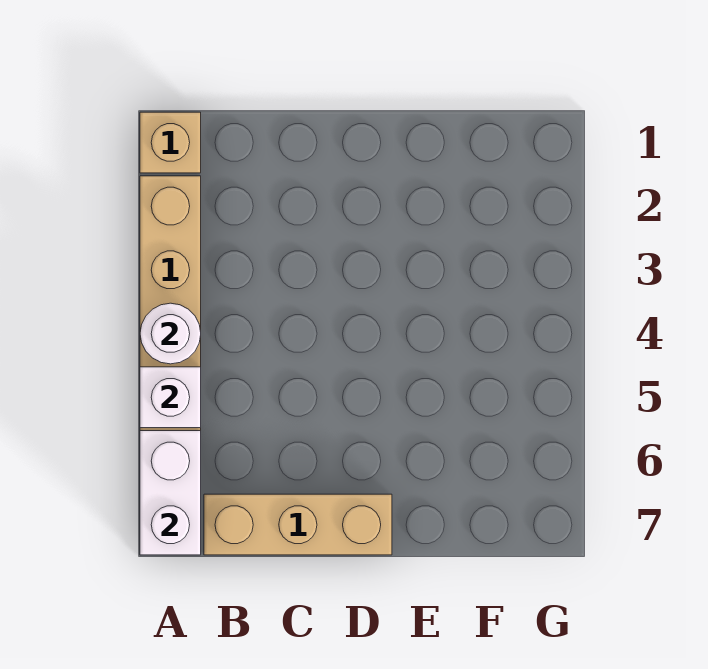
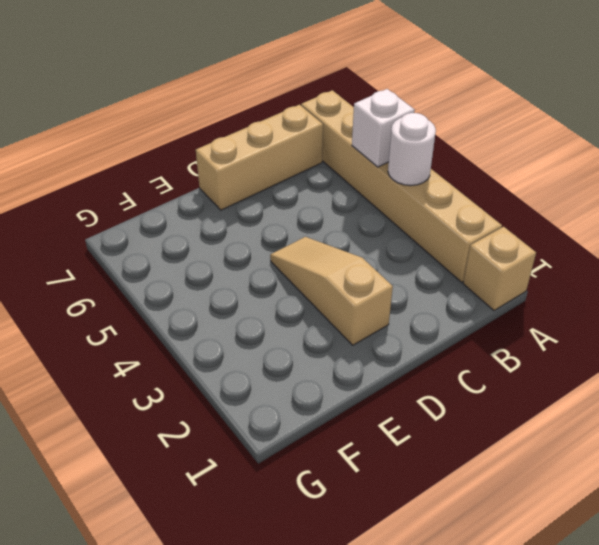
white brick A6:A7 level 2 -> none
none -> tan slope D2:D4 level 1 top 2

